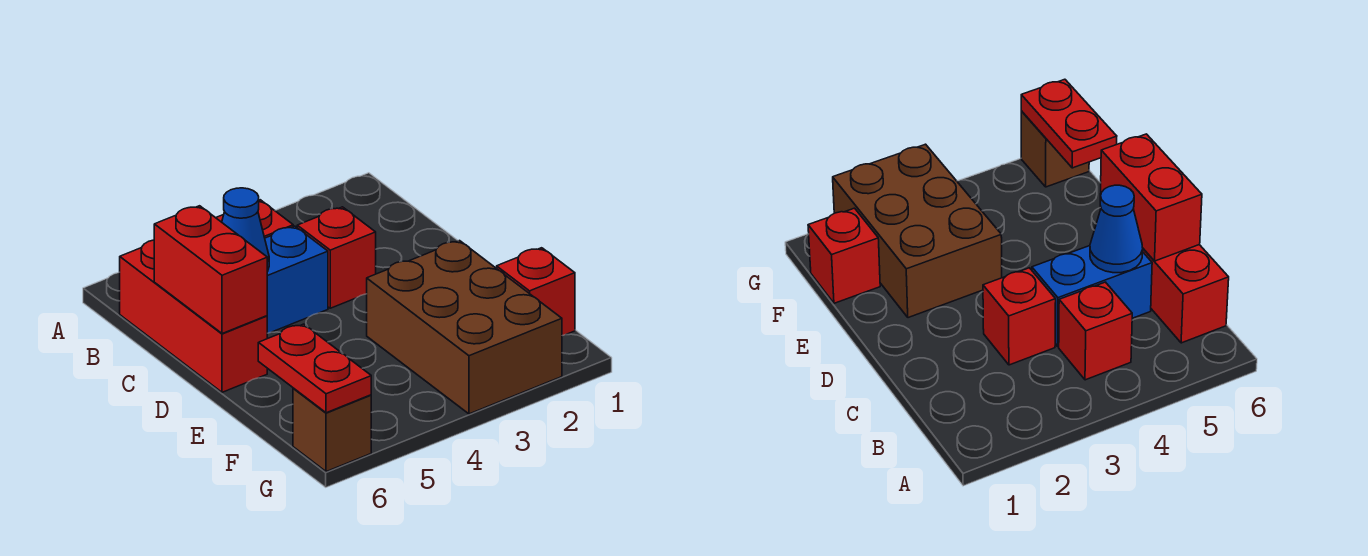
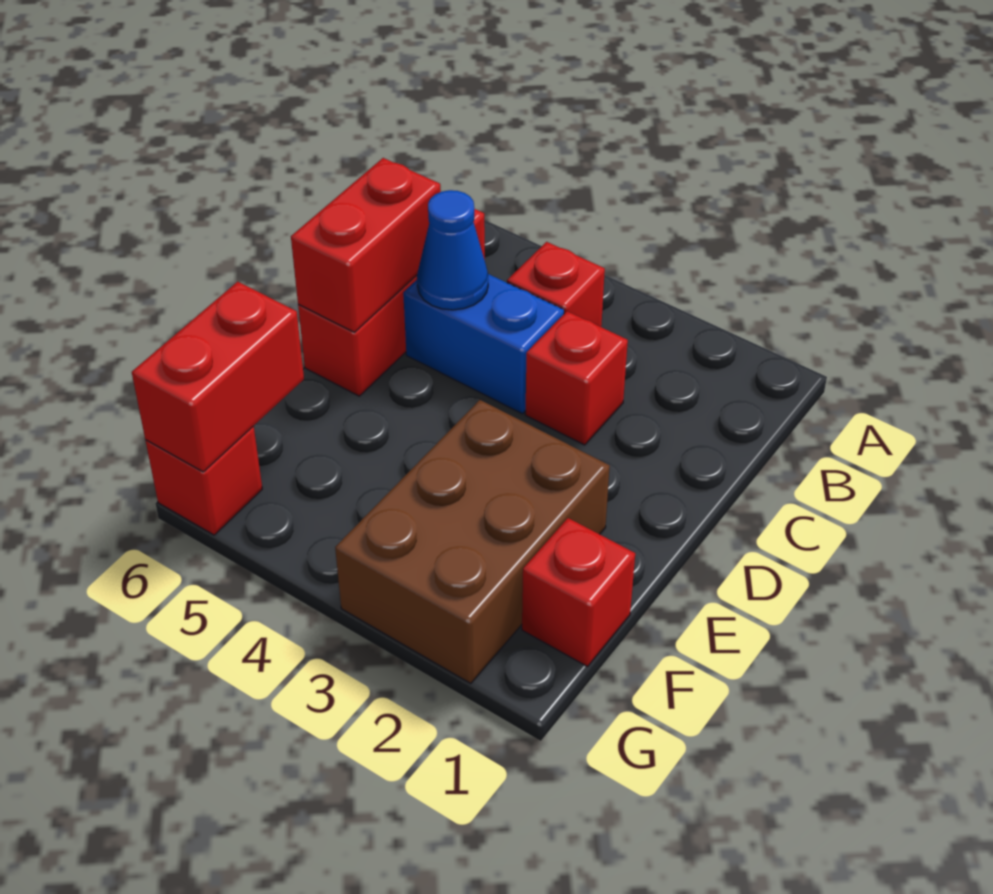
red plate F6:G6 level 2 -> red brick F6:G6 level 2
brown brick G6 level 1 -> red brick G6 level 1

